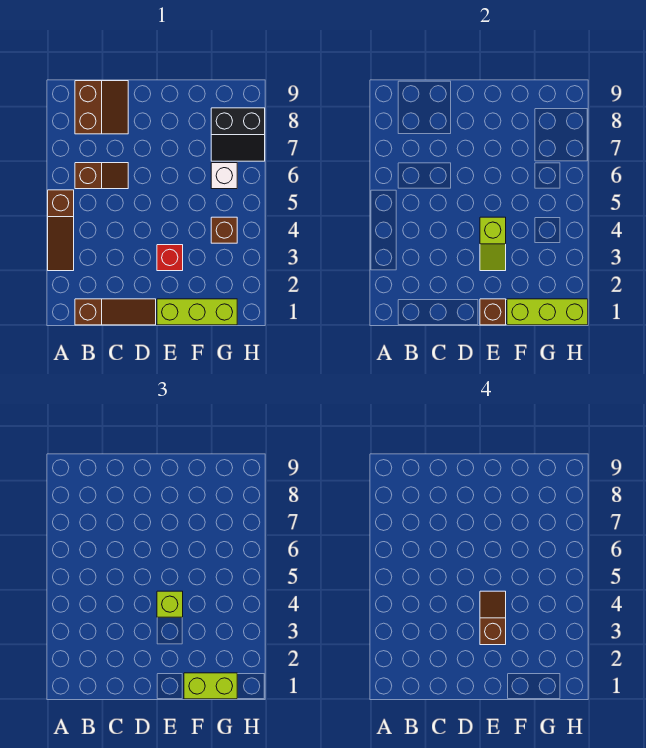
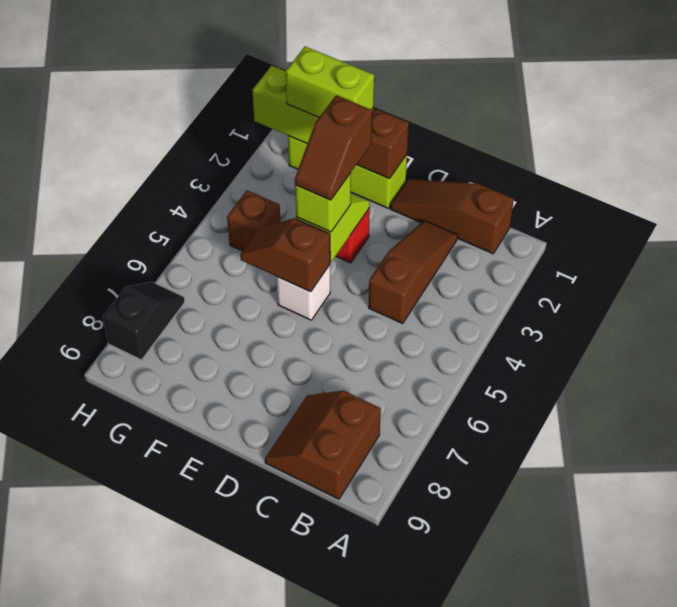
brown slope A3:A5 level 1 top 5 -> brown slope C2:C4 level 1 top 4
brown slope B6:C6 level 1 top B -> brown slope E5:F5 level 2 top E
white brick G6 level 1 -> white brick E5 level 1
black slope G7:H8 level 1 top 8 -> black slope H7:H8 level 1 top 8

